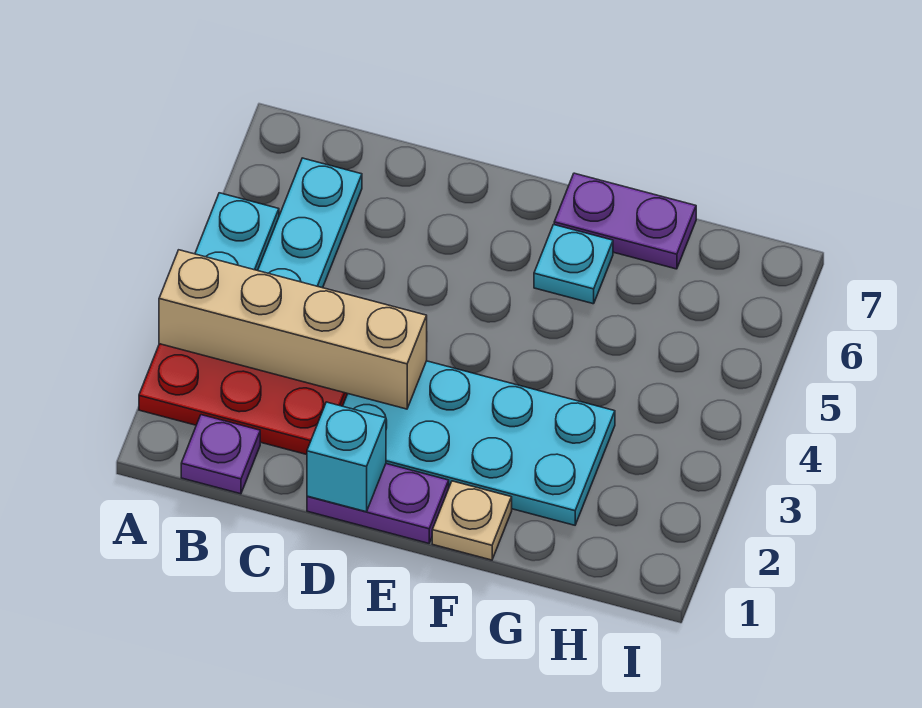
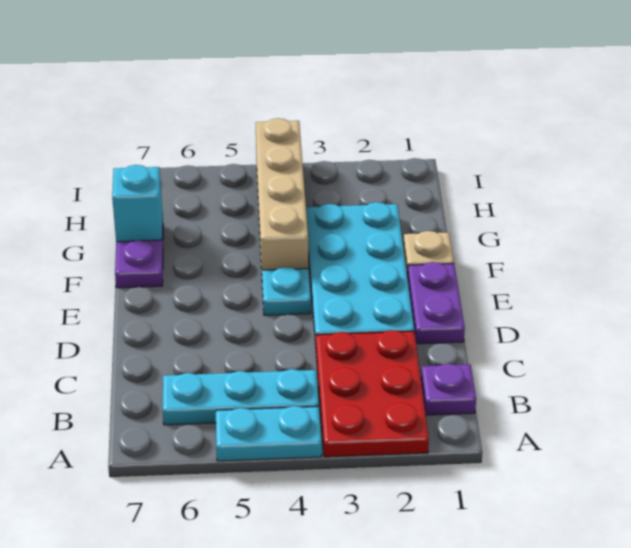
tan brick A3:D3 level 2 -> tan brick F4:I4 level 1
cyan brick D1 level 2 -> cyan brick G7 level 2
cyan plate F6 level 1 -> cyan plate E4 level 1

